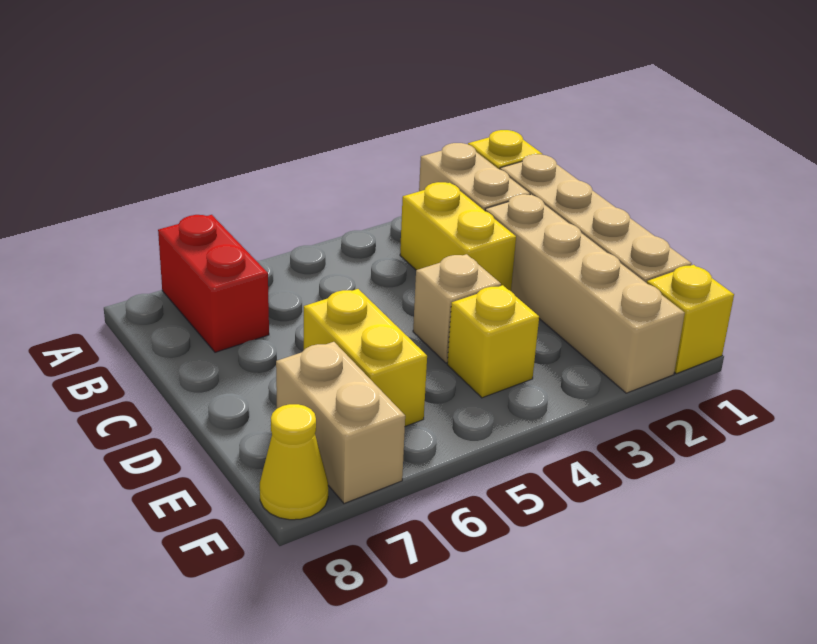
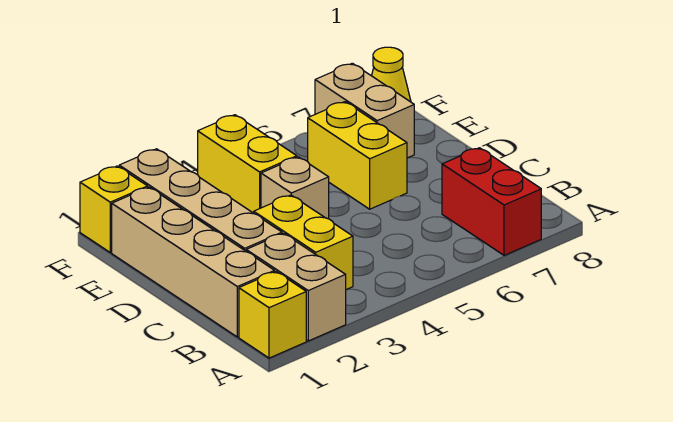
yellow brick E4 level 1 -> yellow brick E4:F4 level 1

